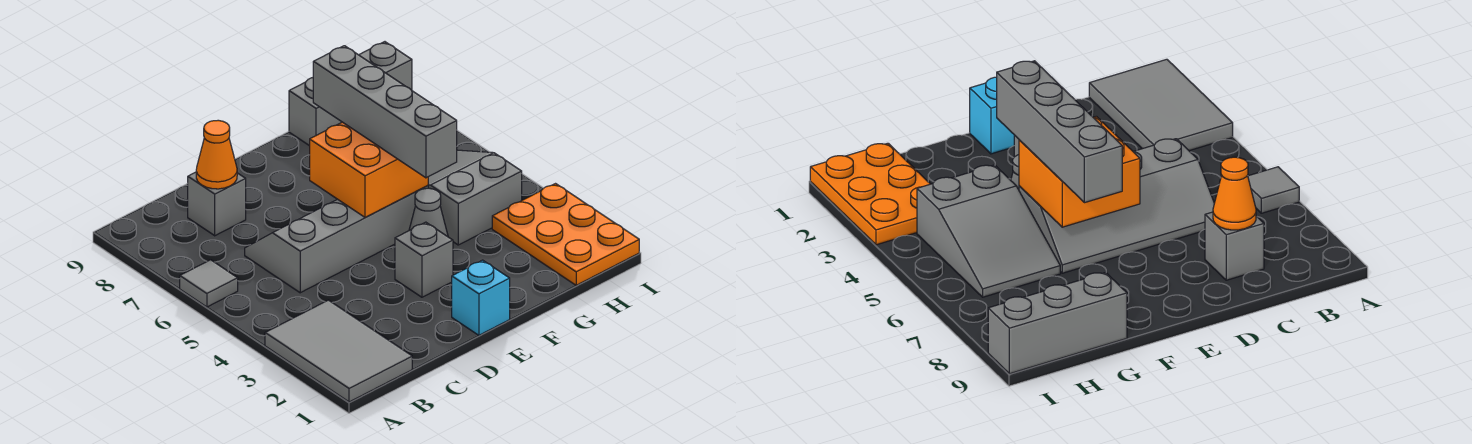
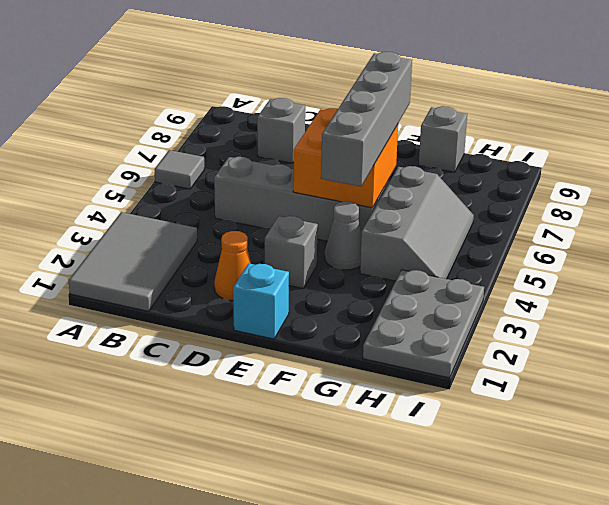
orange cone C8 level 2 -> orange cone D2 level 1
grey slope G4:H6 level 1 top 4 -> grey slope G4:H6 level 1 top G
grey brick G9:I9 level 1 -> grey brick G9 level 1
orange plate H1:I3 level 1 -> grey plate H1:I3 level 1

